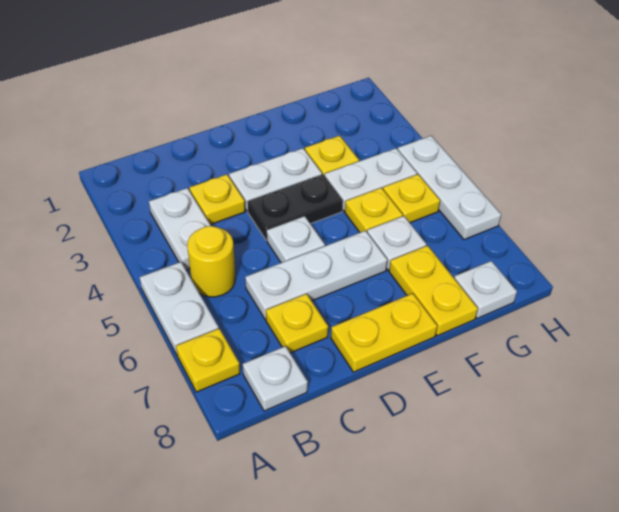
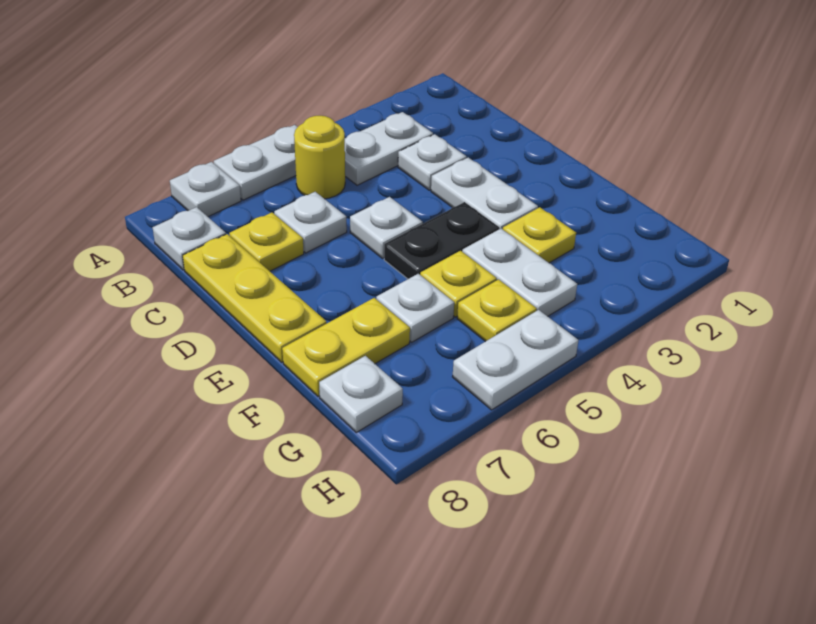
yellow plate A7 level 1 -> white plate A7 level 1
yellow plate C3 level 1 -> white plate C3 level 1
white plate C6:E6 level 1 -> white plate C6 level 1
black plate D4:E4 level 1 -> black plate E4:E5 level 1
yellow plate D8:E8 level 1 -> yellow plate C8:E8 level 1
white plate H4:H6 level 1 -> white plate H5:H6 level 1

